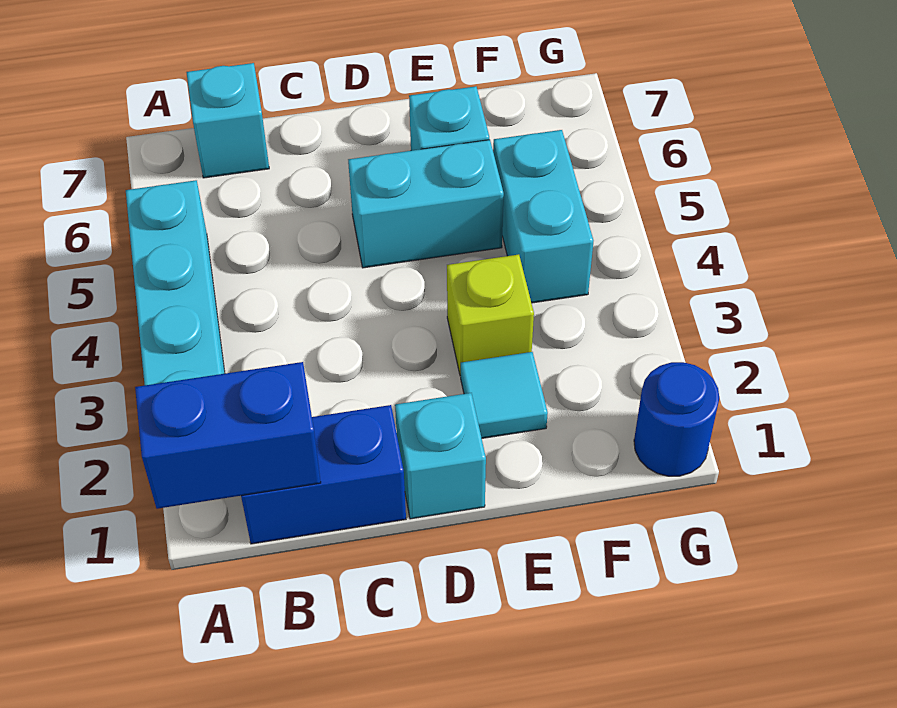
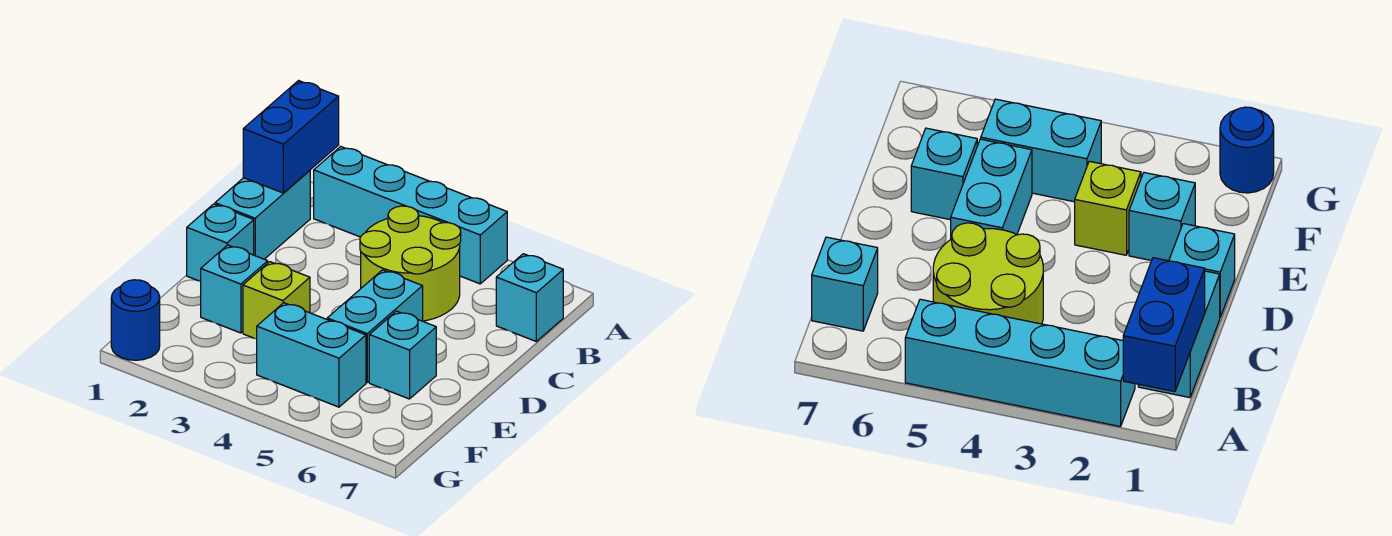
blue brick B1:C1 level 1 -> cyan brick B1:C1 level 1
none -> lime round brick B4:C5 level 1
cyan tile E2 level 1 -> cyan brick E2 level 1

